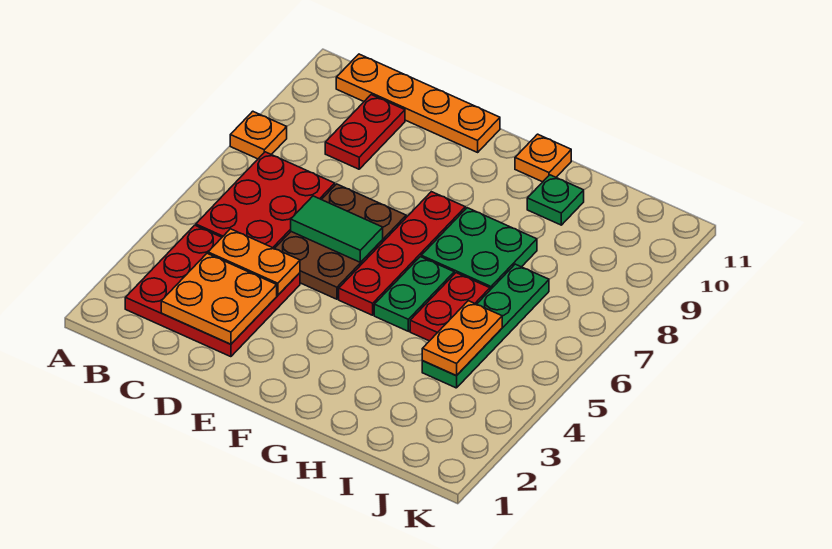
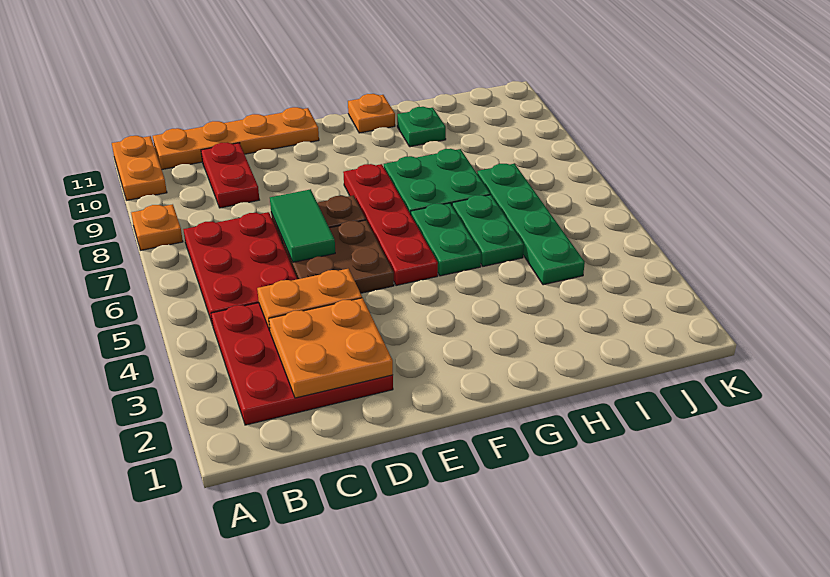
green tile D6:E6 level 2 -> green tile D6:D7 level 2
red plate H5:H6 level 1 -> green plate H5:H6 level 1
orange plate I4:I5 level 2 -> orange plate A10:A11 level 1

